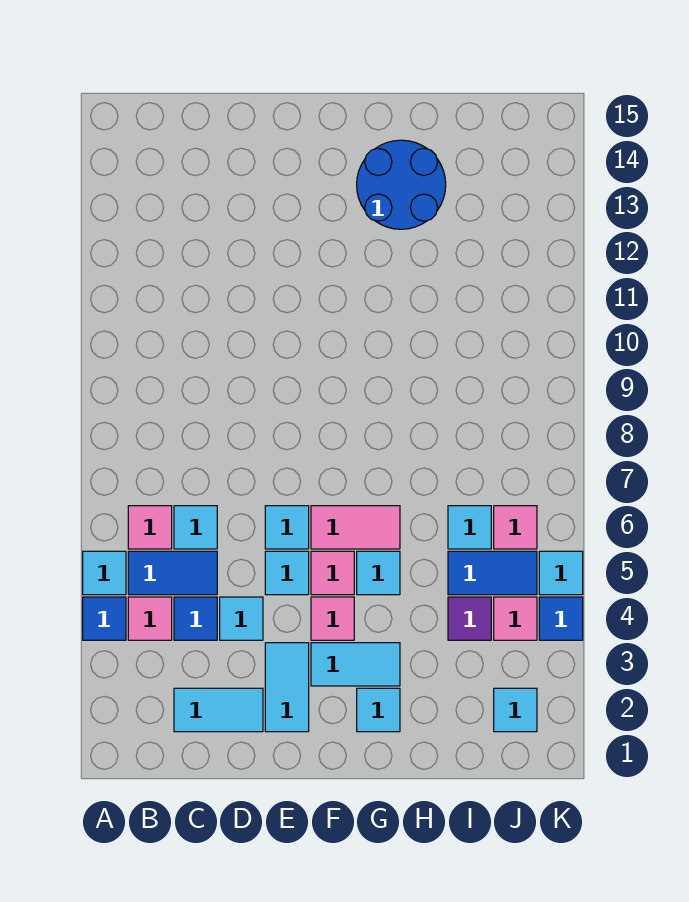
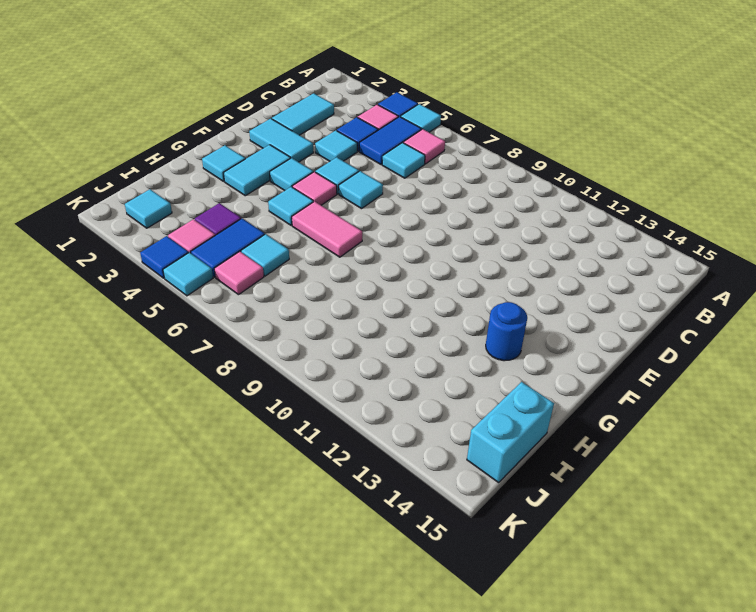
pink tile F4 level 1 -> cyan tile F4 level 1
pink tile F6:G6 level 1 -> pink tile G6:G7 level 1
blue round brick G13:H14 level 1 -> blue round brick G13 level 1
none -> cyan brick I15:J15 level 1

